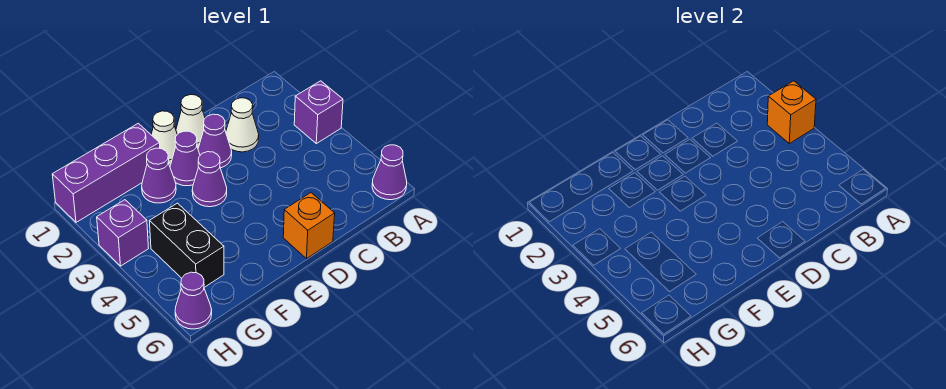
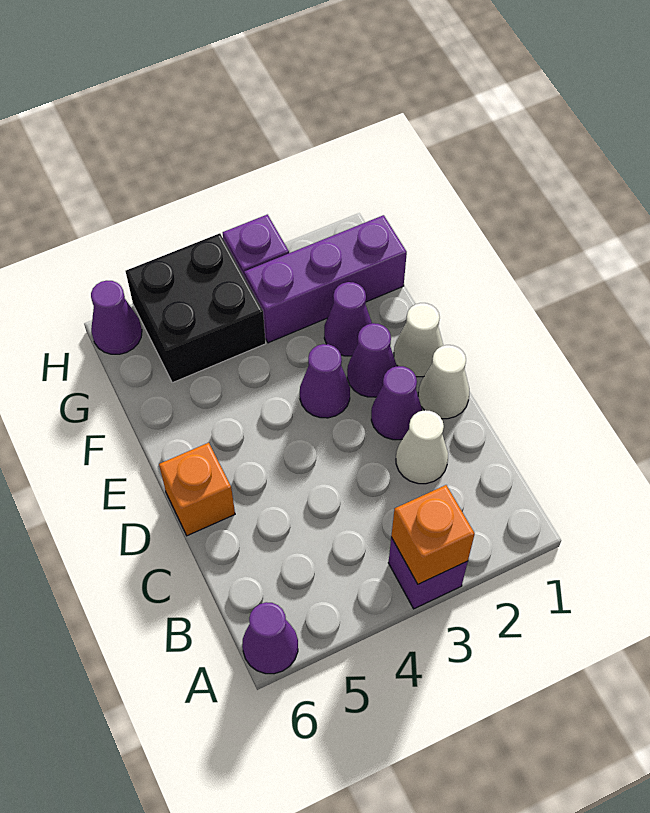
purple brick F1:H1 level 1 -> purple brick G1:G3 level 1
black brick G4:G5 level 1 -> black brick G4:H5 level 1

